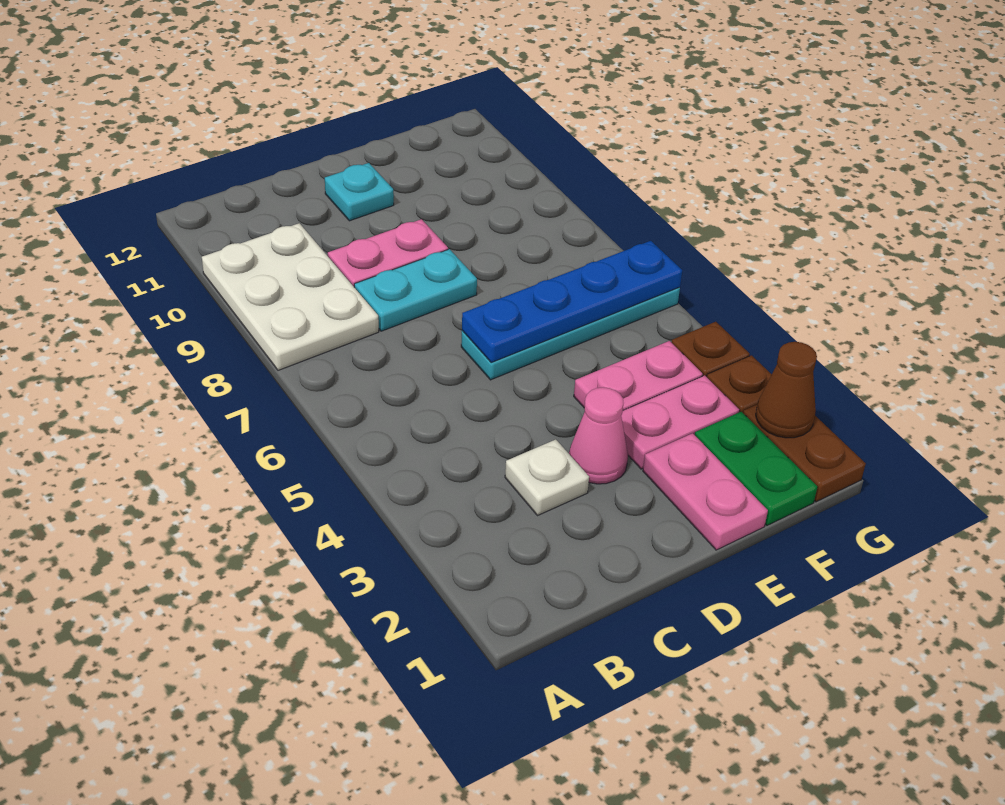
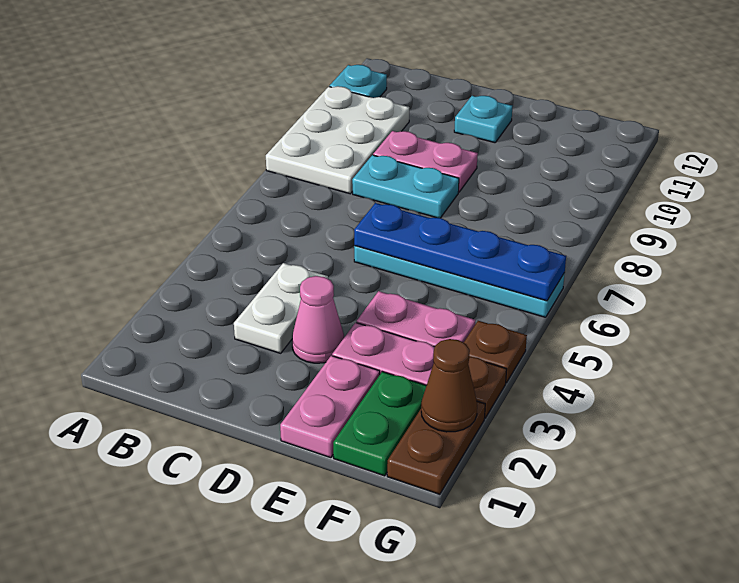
none -> cyan plate A11 level 1
white plate C3 level 1 -> white plate C3:C4 level 1

